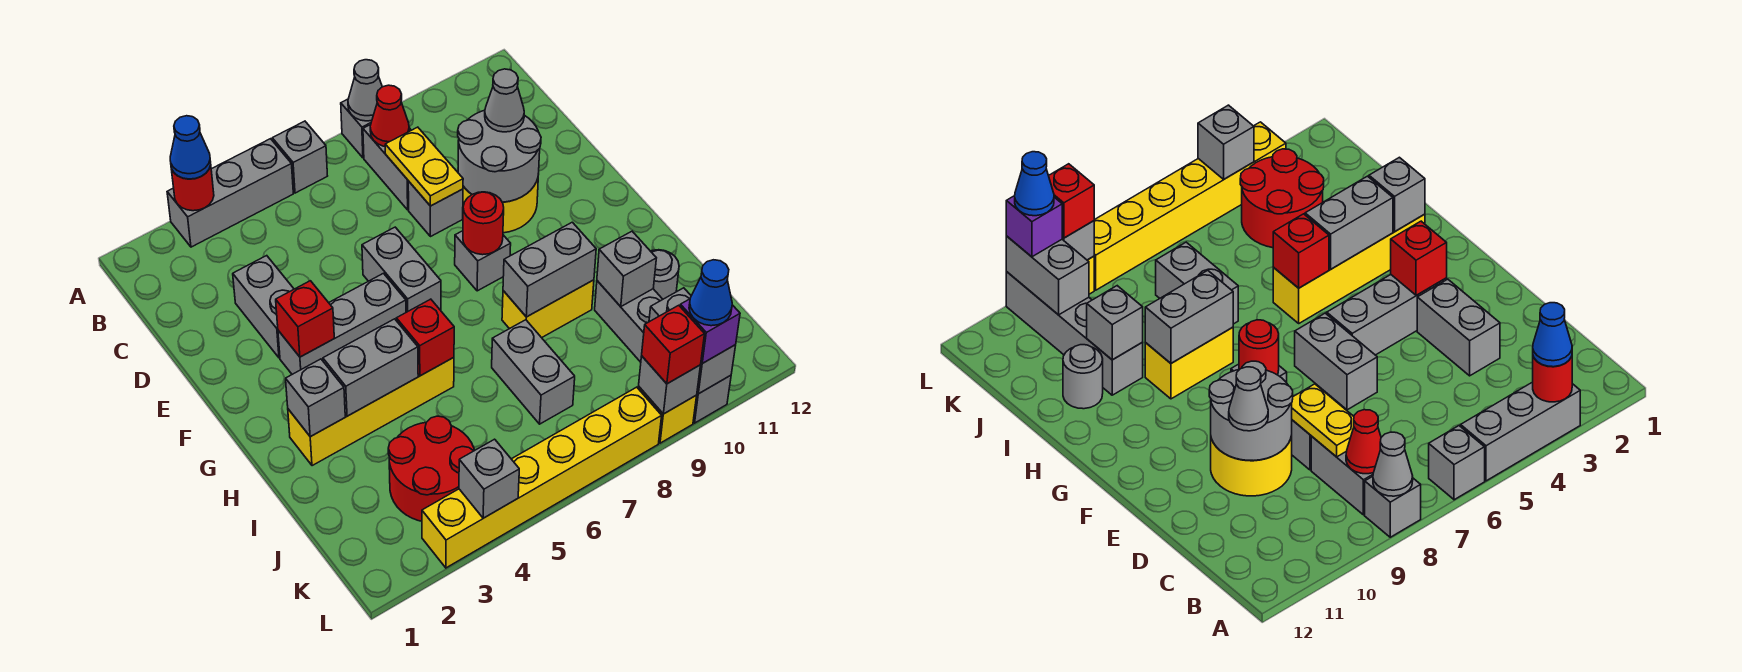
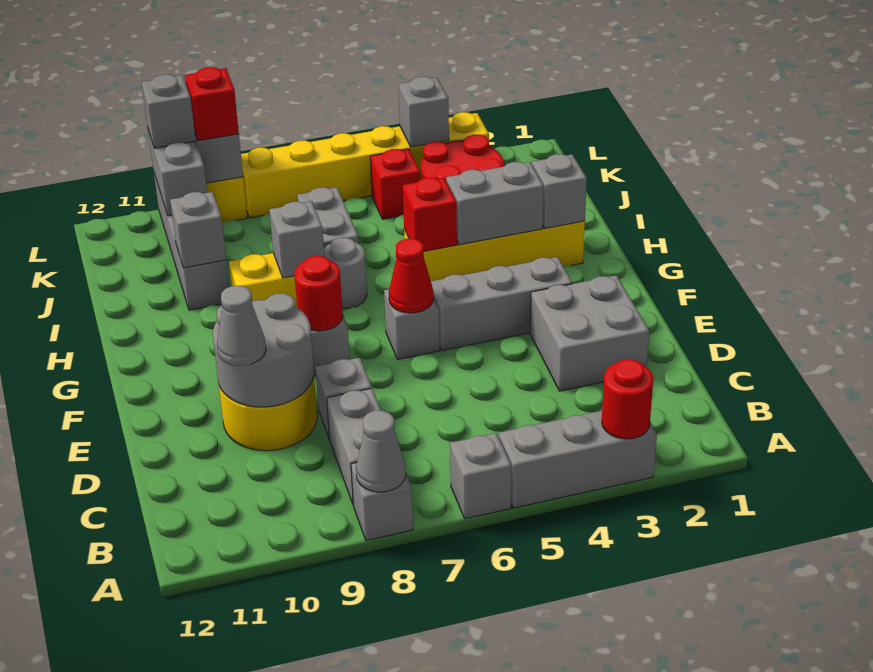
blue cone A3 level 3 -> none
red cone B8 level 2 -> red cone F6 level 2
yellow plate C8:D8 level 2 -> none
grey brick D3:E3 level 1 -> grey brick D2:E3 level 1
grey brick E6:F6 level 1 -> grey brick F6 level 1
red brick F3 level 2 -> red brick K5 level 1
grey brick H8:H9 level 2 -> grey brick H8 level 2
grey round brick I11 level 1 -> grey round brick H7 level 1
purple brick L10 level 3 -> grey brick L10 level 3
blue cone L10 level 4 -> none

